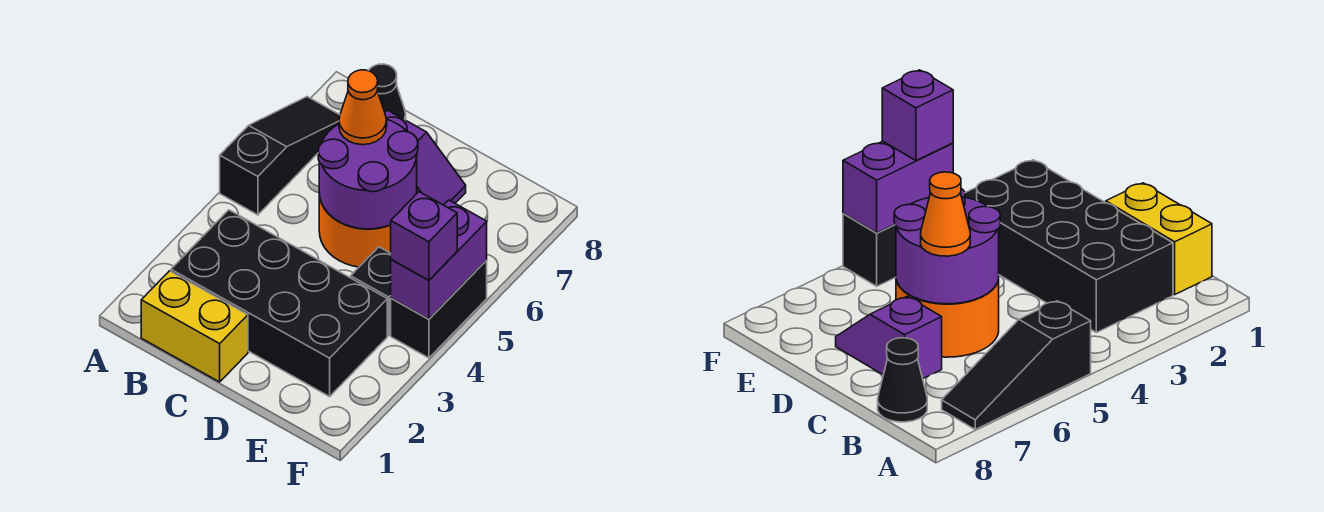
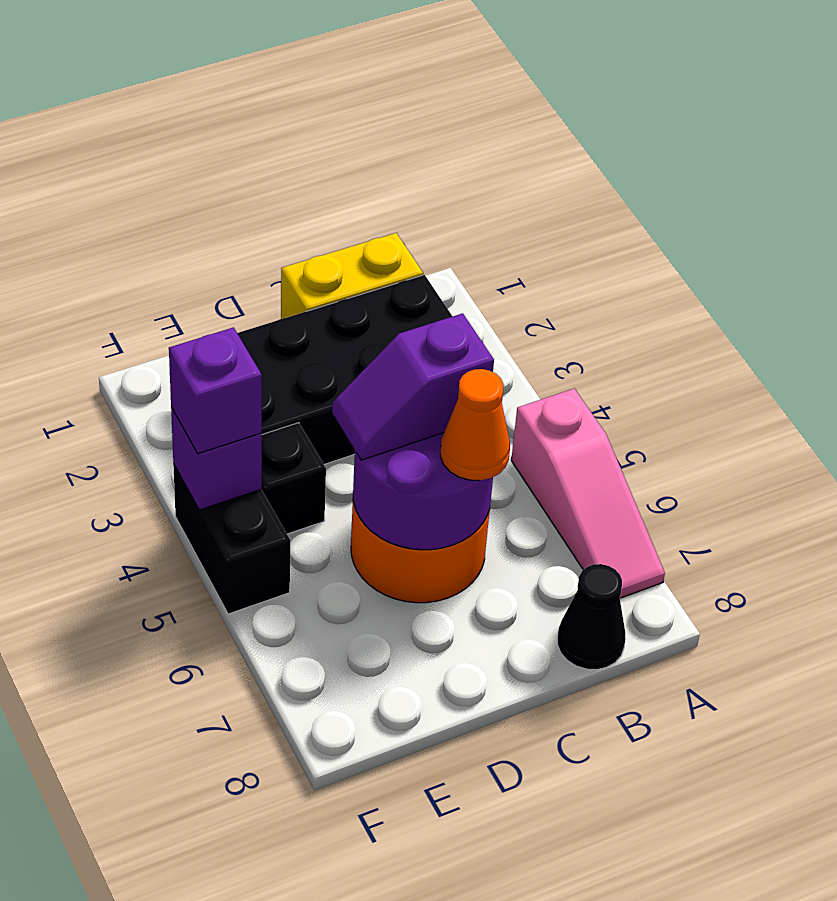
black slope A5:A7 level 1 top 5 -> pink slope A5:A7 level 1 top 5
purple slope C7:D7 level 1 top C -> purple slope C5:D5 level 3 top C
purple brick F4:F5 level 2 -> purple brick F4 level 2

